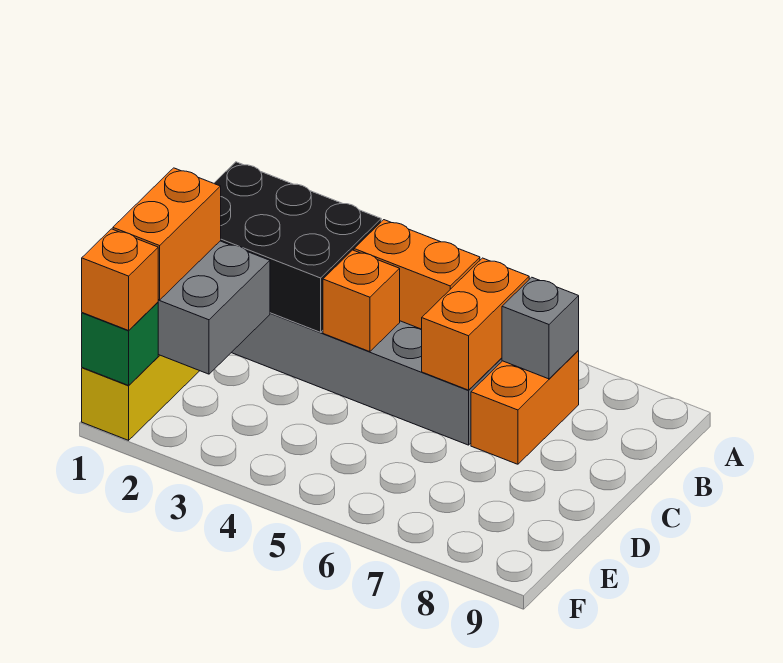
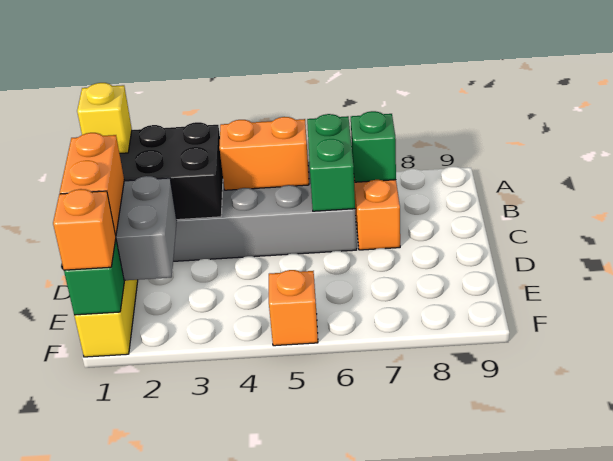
none -> yellow brick B1 level 3
orange brick B6:C6 level 2 -> green brick B6:C6 level 2
grey brick B7 level 2 -> green brick B7 level 2
orange brick C4 level 2 -> orange brick F5 level 1

